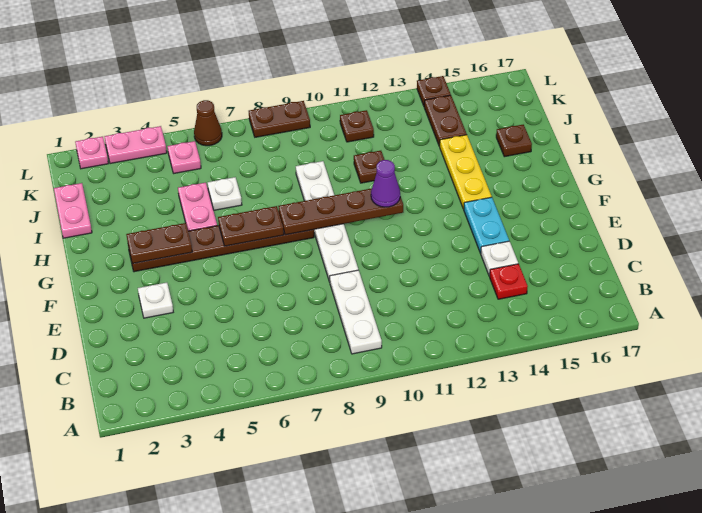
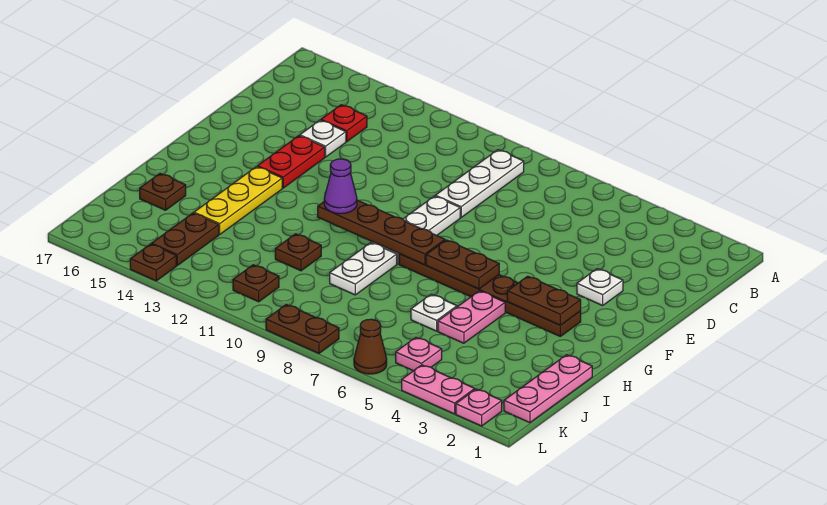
cyan plate E14:F14 level 1 -> red plate E14:F14 level 1
pink plate I1:J1 level 1 -> pink plate I1:K1 level 1

